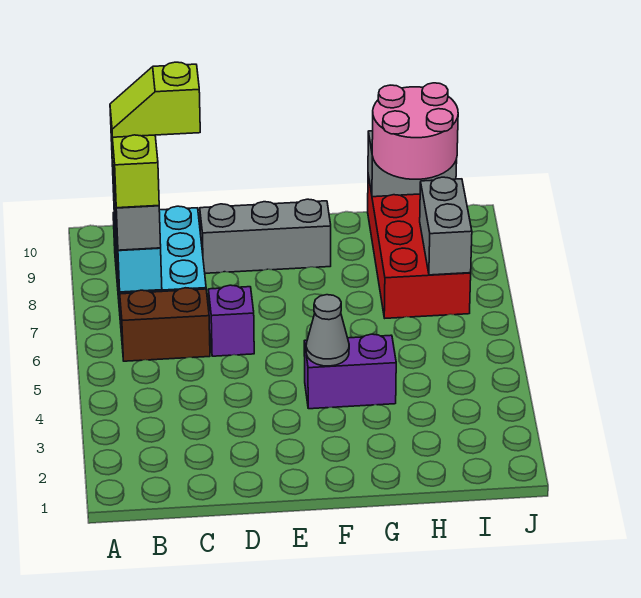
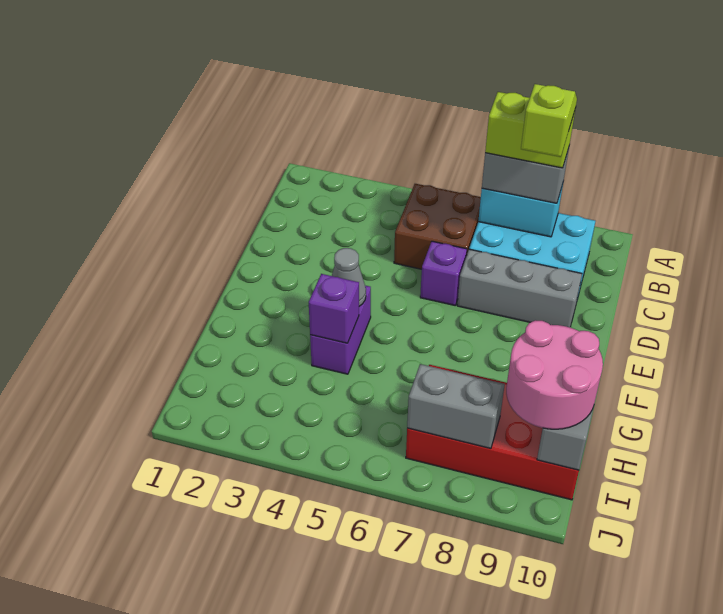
brown brick B6:C6 level 1 -> brown brick B5:C6 level 1
grey brick D9:F9 level 1 -> grey brick D7:D9 level 1
none -> purple brick G4 level 2

